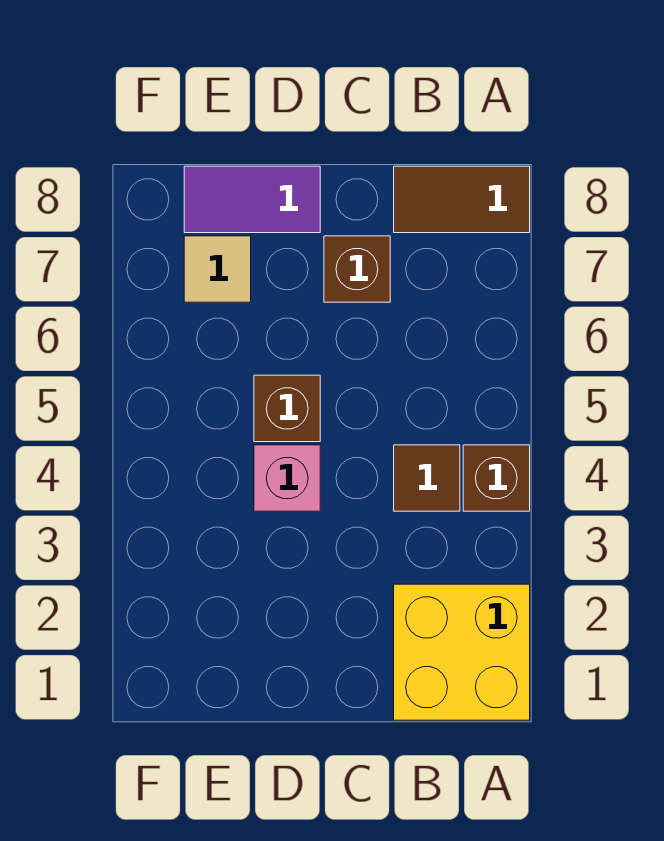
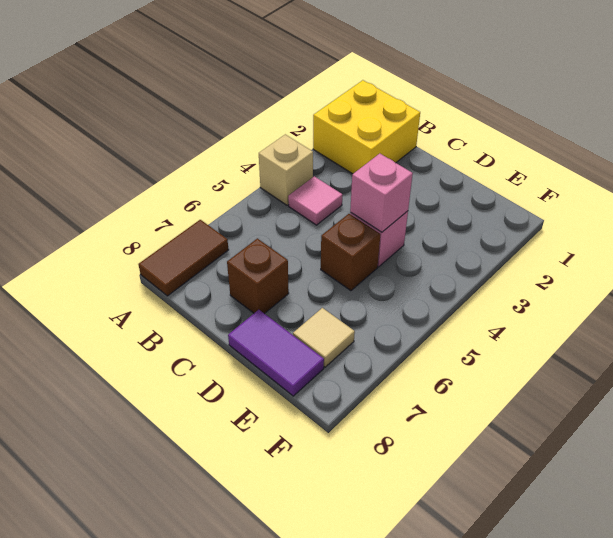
brown brick A4 level 1 -> tan brick A4 level 1
brown tile A8:B8 level 1 -> brown tile A7:A8 level 1
brown tile B4 level 1 -> pink tile B4 level 1
none -> pink brick D4 level 2

